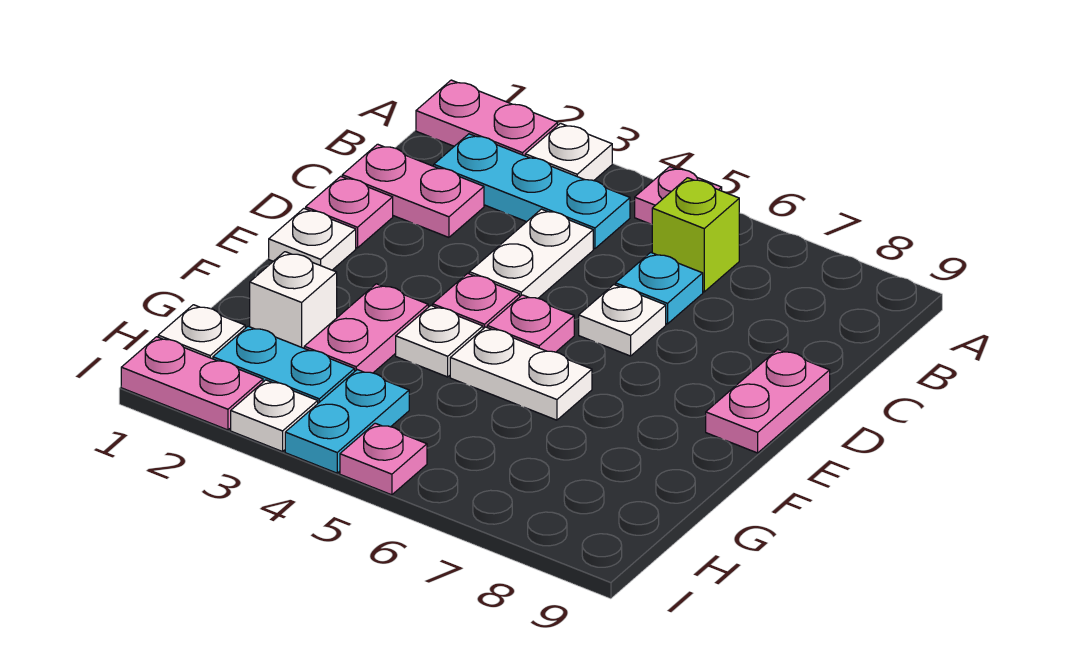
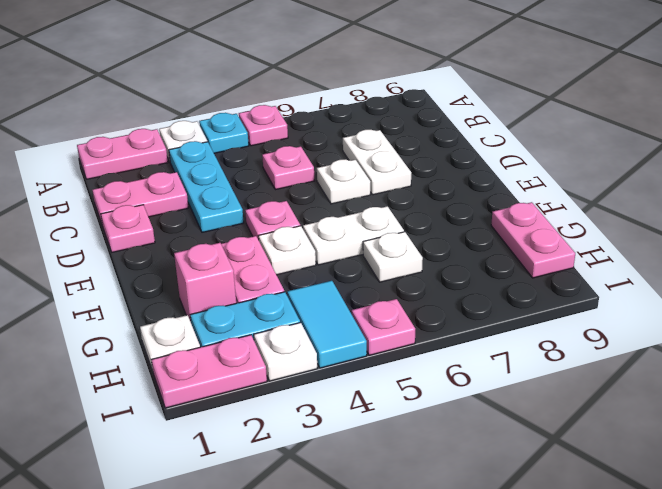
cyan plate B2:B4 level 1 -> cyan plate B3:D3 level 1
lime brick B6 level 1 -> none
white plate C4:D4 level 1 -> white plate C7:D7 level 1
cyan plate C6 level 1 -> cyan plate A4 level 1
pink plate D9:E9 level 1 -> pink plate G9:H9 level 1
white plate E1 level 1 -> white plate G6 level 1
pink plate E5 level 1 -> pink plate C5 level 1
white brick G2 level 1 -> pink brick G2 level 1
cyan plate H4:I4 level 1 -> cyan tile H4:I4 level 1

